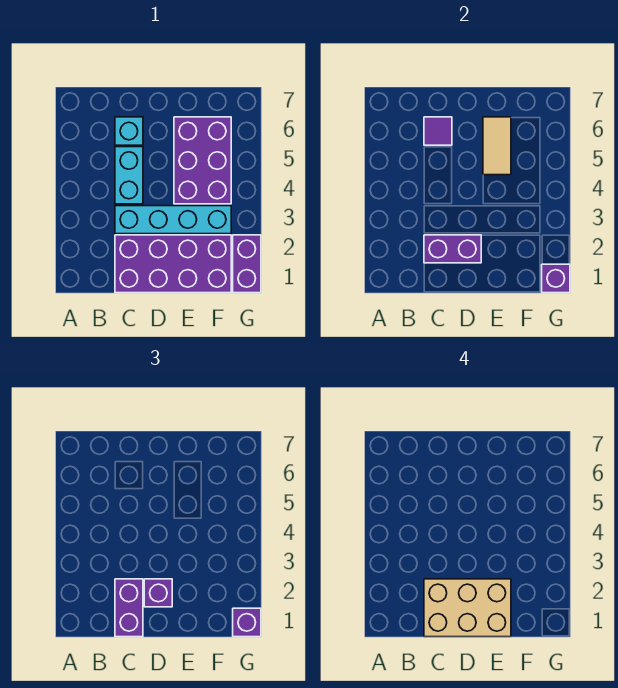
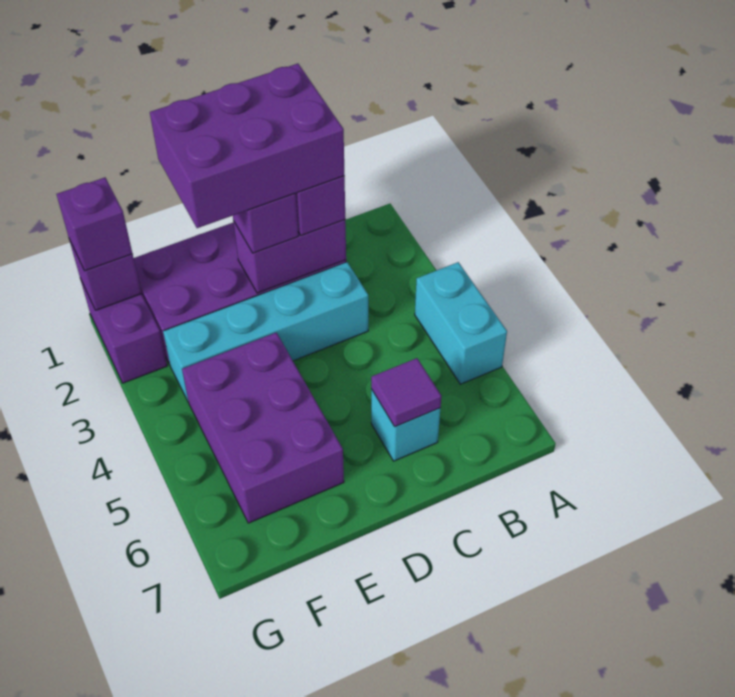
tan brick C1:E2 level 4 -> purple brick C1:E2 level 4
cyan brick C4:C5 level 1 -> cyan brick A4:A5 level 1
tan tile E5:E6 level 2 -> none

